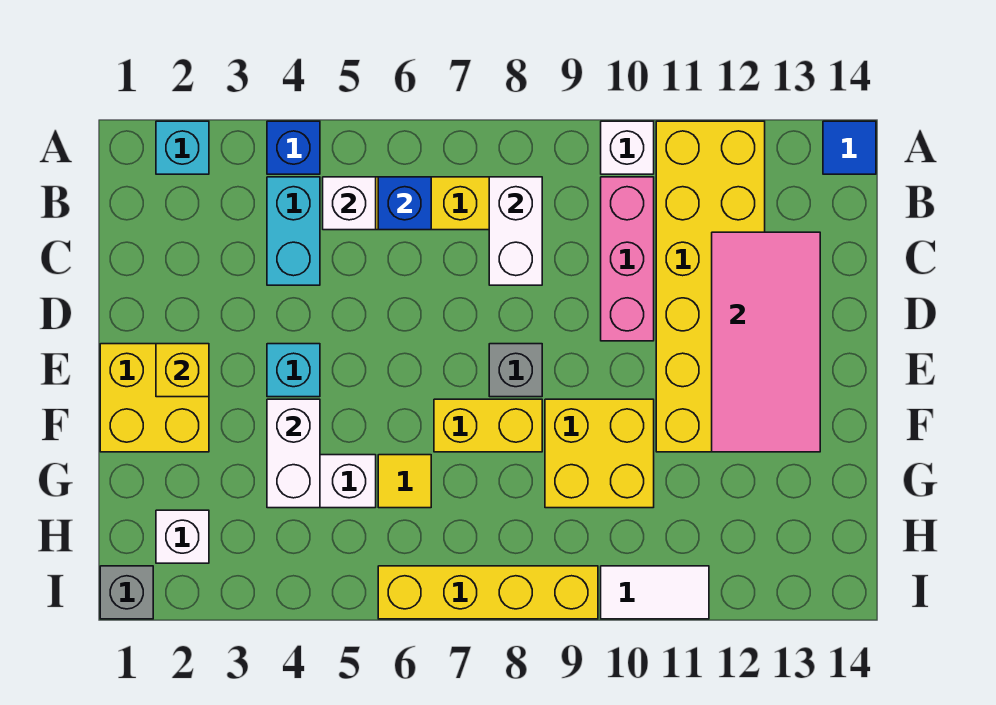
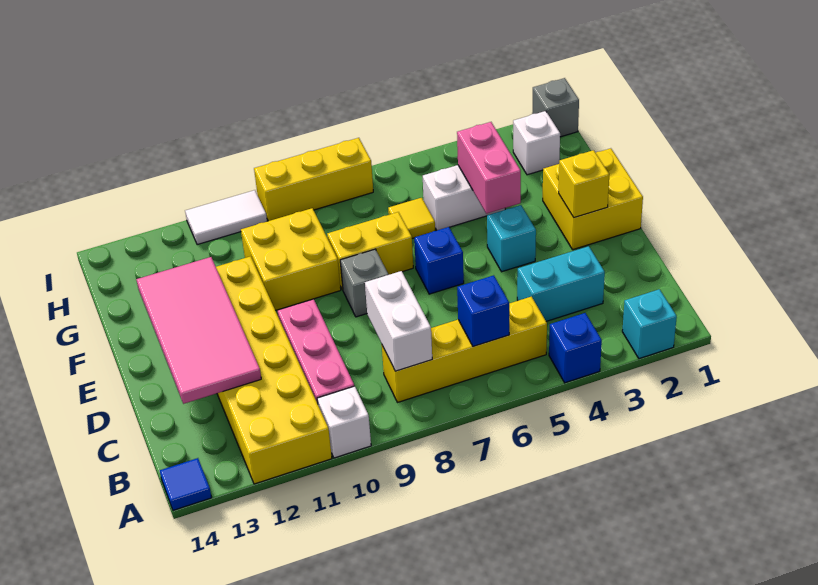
cyan brick B4:C4 level 1 -> cyan brick C3:C4 level 1
white brick B5 level 2 -> none
none -> blue brick E6 level 1
white brick F4:G4 level 2 -> pink brick F4:G4 level 2
yellow brick I6:I9 level 1 -> yellow brick I7:I9 level 1

